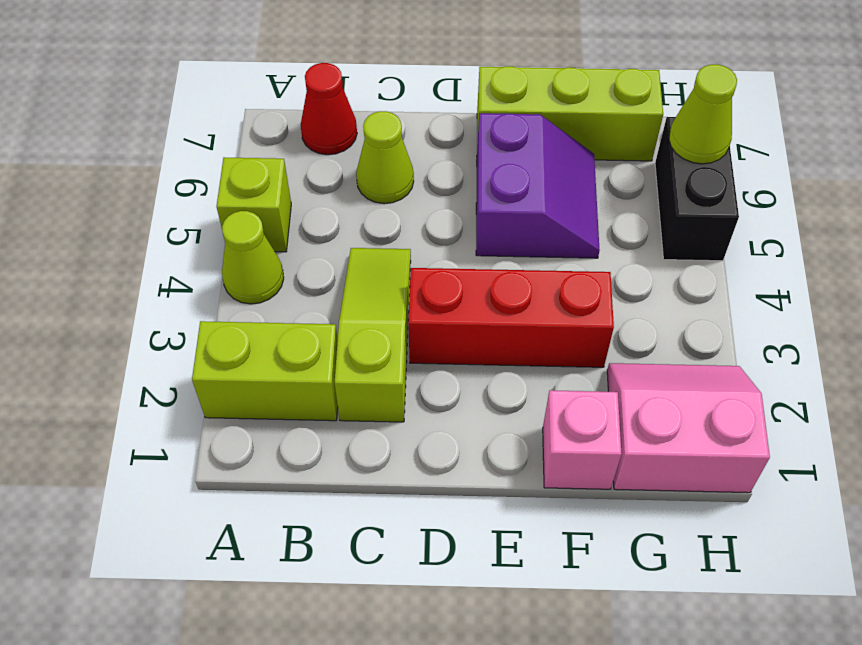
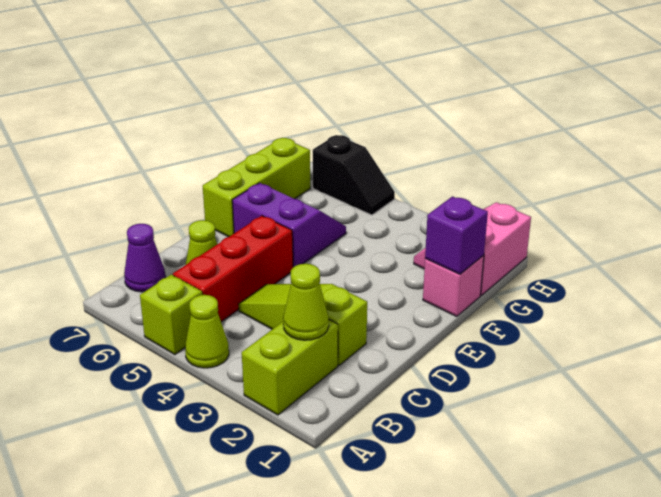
red cone B7 level 1 -> purple cone B7 level 1
red brick D3:F3 level 1 -> red brick B5:D5 level 1
none -> purple brick F1 level 2
black brick H5:H6 level 1 -> black slope H5:H6 level 1 top 6
lime cone H6 level 2 -> lime cone B2 level 2

